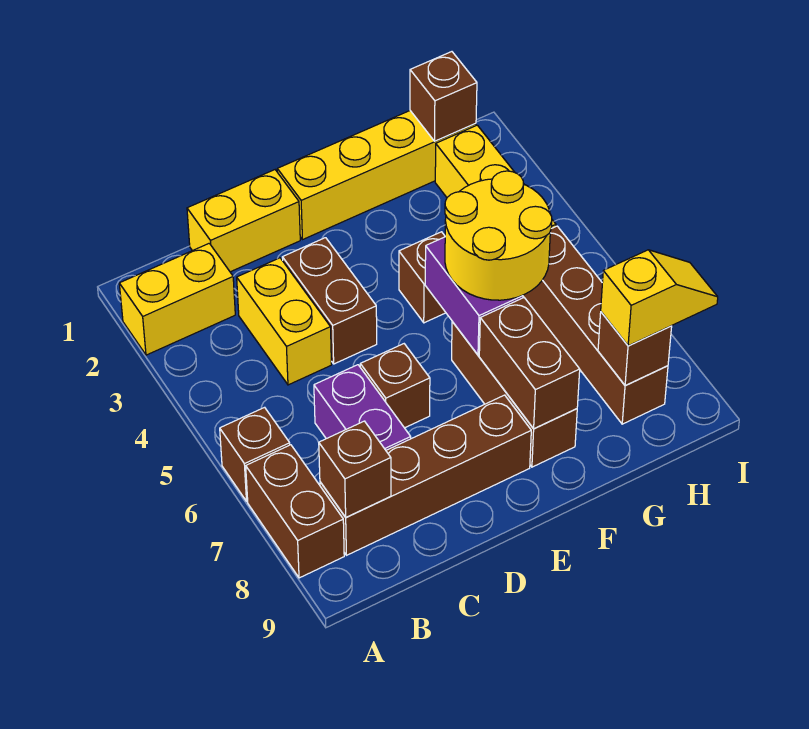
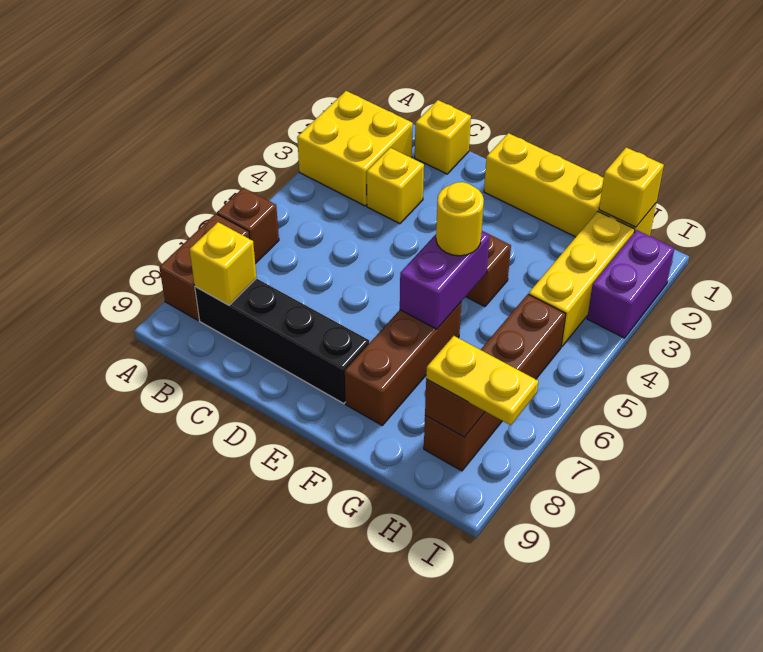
yellow brick A2:B2 level 1 -> yellow brick A2:B3 level 1
brown brick B8:E8 level 1 -> black brick B8:E8 level 1
brown brick B8 level 2 -> yellow brick B8 level 2
yellow brick C1:D1 level 1 -> yellow brick C1 level 1
yellow brick C3:C4 level 1 -> yellow brick C3 level 1
purple brick C6:C7 level 1 -> purple brick I2:I3 level 1
brown brick D3:D4 level 1 -> none
brown brick D6 level 1 -> none
yellow round brick F5:G6 level 3 -> yellow round brick F5 level 3
brown brick F7:F8 level 2 -> none
brown brick H1 level 2 -> yellow brick H1 level 2
yellow slope H8:I8 level 3 top H -> yellow plate H8:I8 level 3

